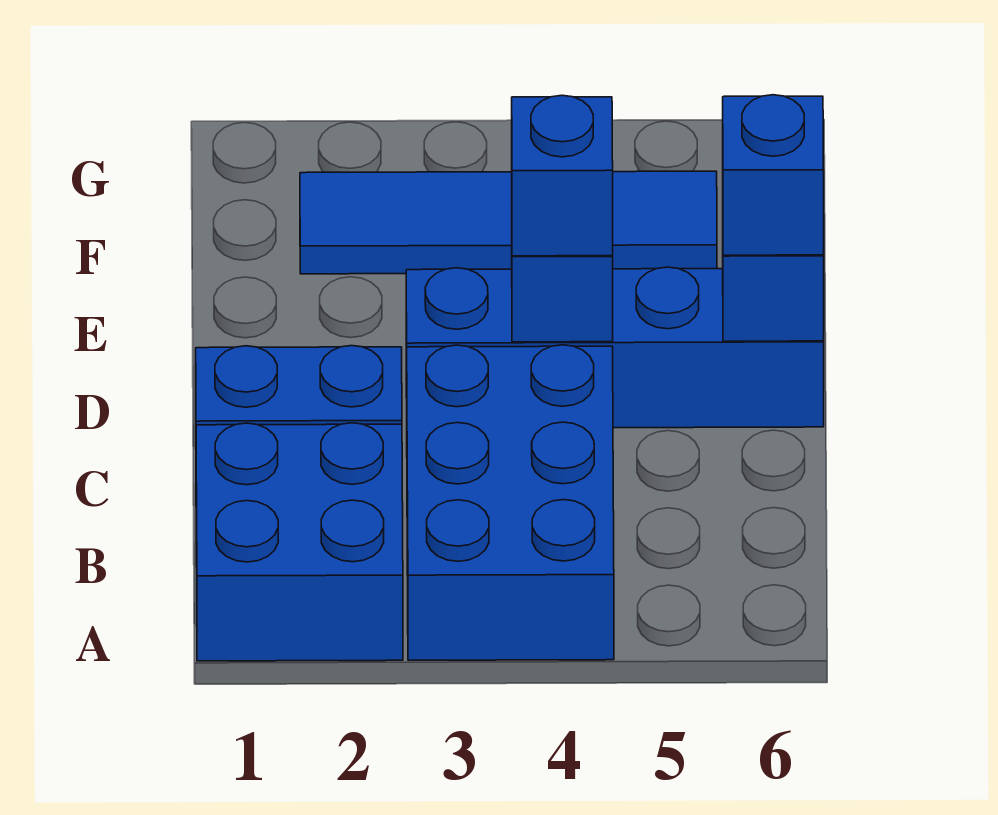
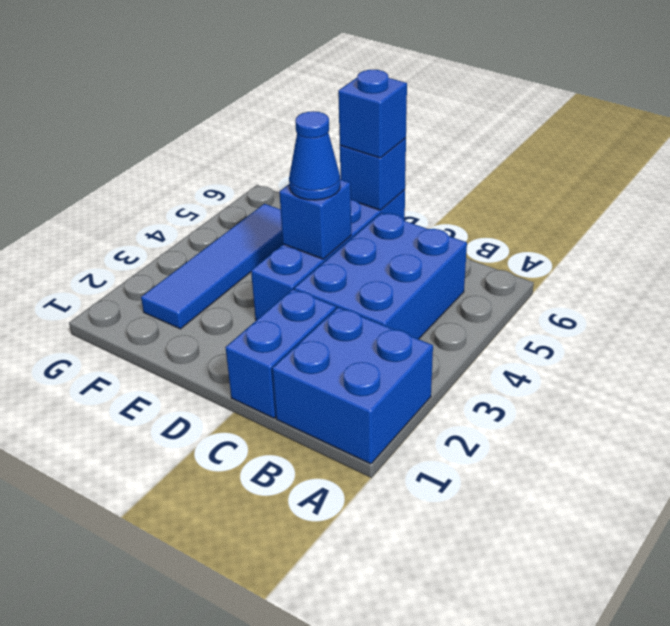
blue brick A3:C4 level 1 -> blue brick B3:C5 level 1
blue brick D4 level 3 -> blue cone D4 level 3

